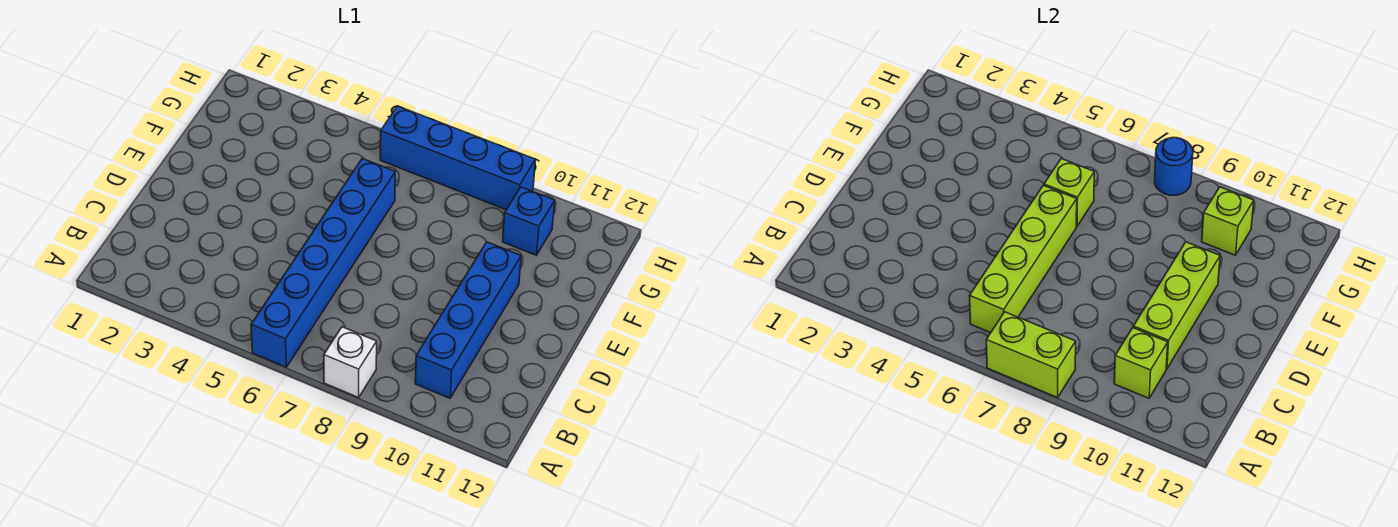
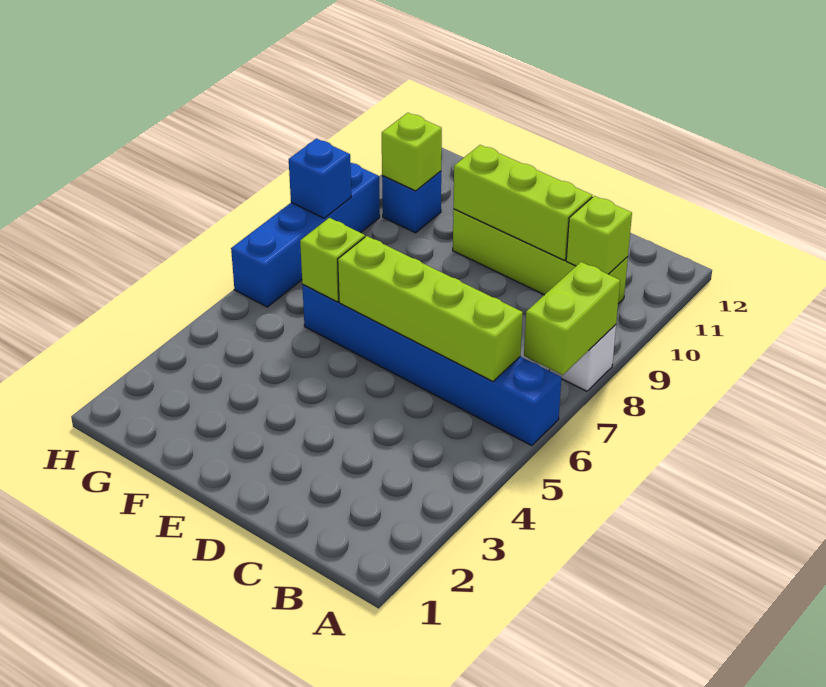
blue brick B10:E10 level 1 -> lime brick B10:E10 level 1
blue round brick H8 level 2 -> blue brick H8 level 2

